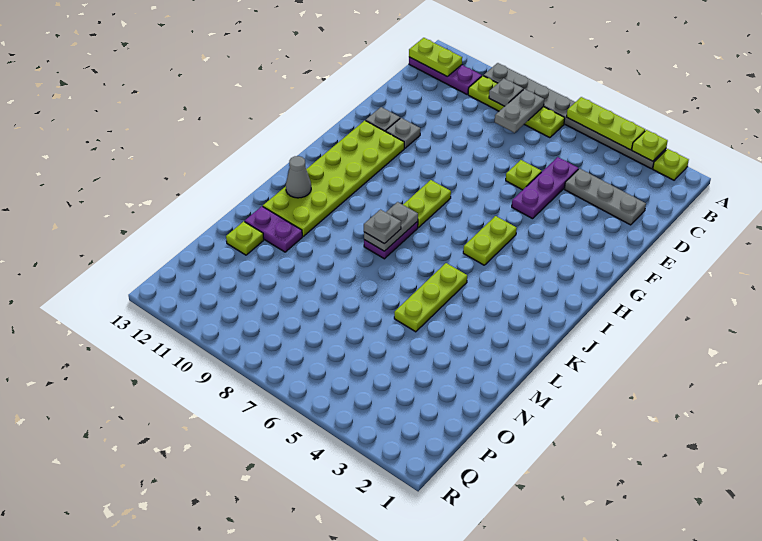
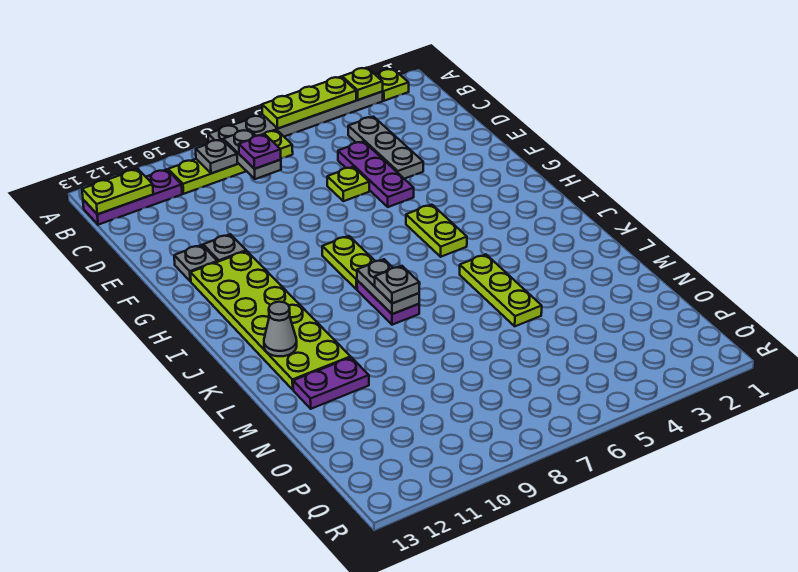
grey plate A3:A10 level 1 -> grey plate A3:A8 level 1
none -> purple plate C8 level 3
grey plate D2:D4 level 1 -> grey plate C4:E4 level 1
lime plate N12 level 1 -> none

